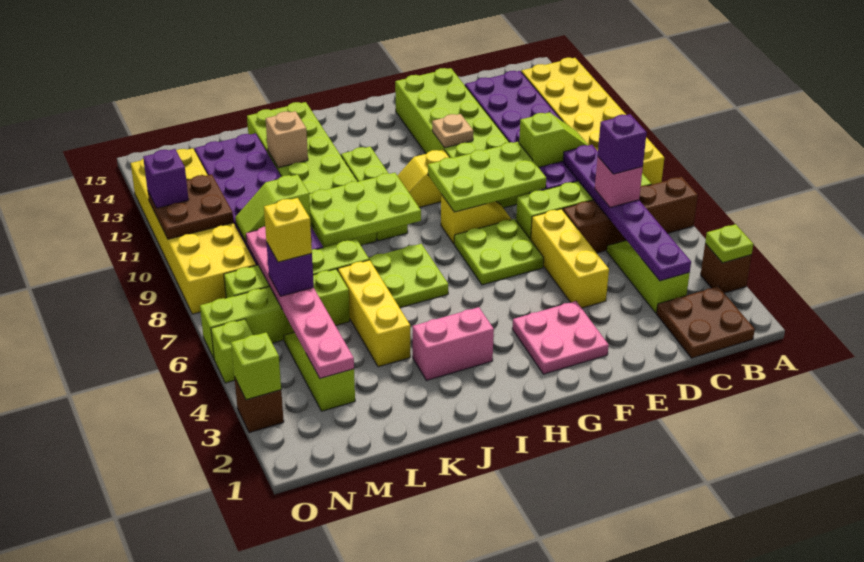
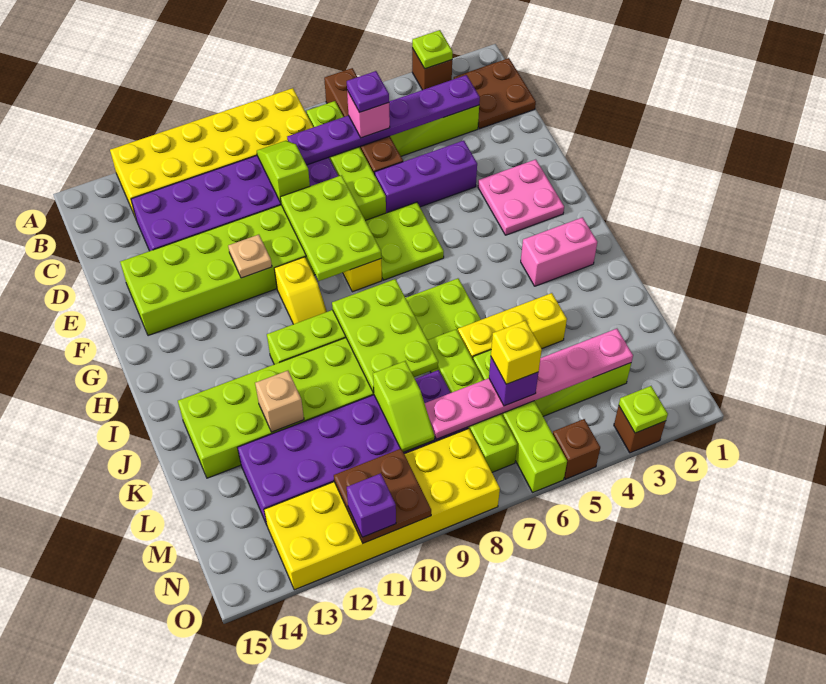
purple brick C6 level 4 -> purple plate C6 level 4
yellow brick E4:E6 level 1 -> purple brick E4:E6 level 1
pink brick I3:J3 level 1 -> pink brick I2:I3 level 1
lime brick O3 level 2 -> lime plate O3 level 2
lime brick O5 level 1 -> brown brick O5 level 1

